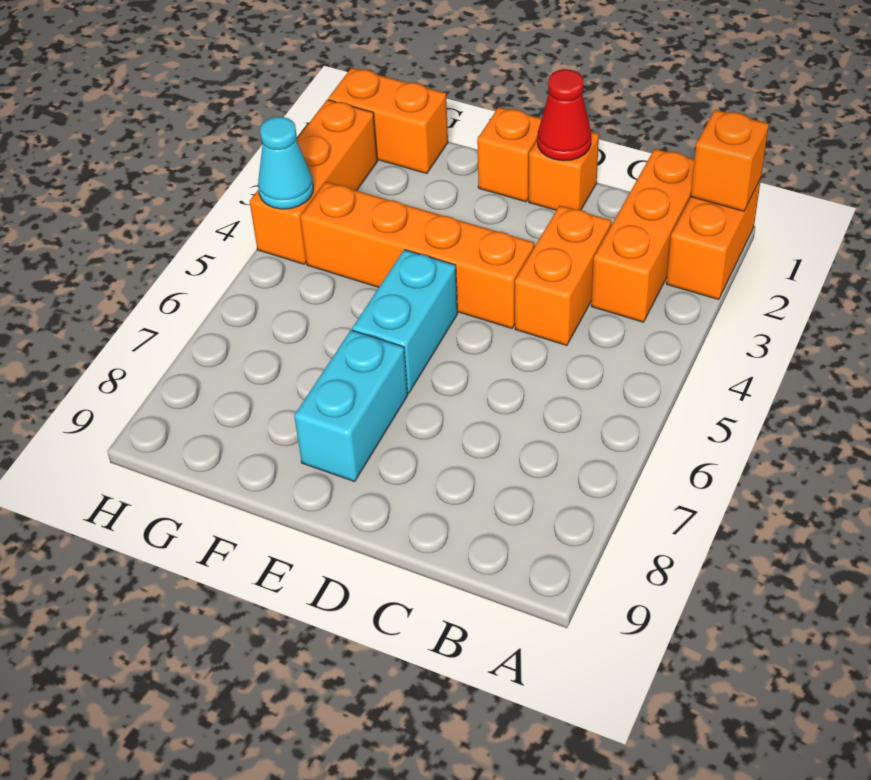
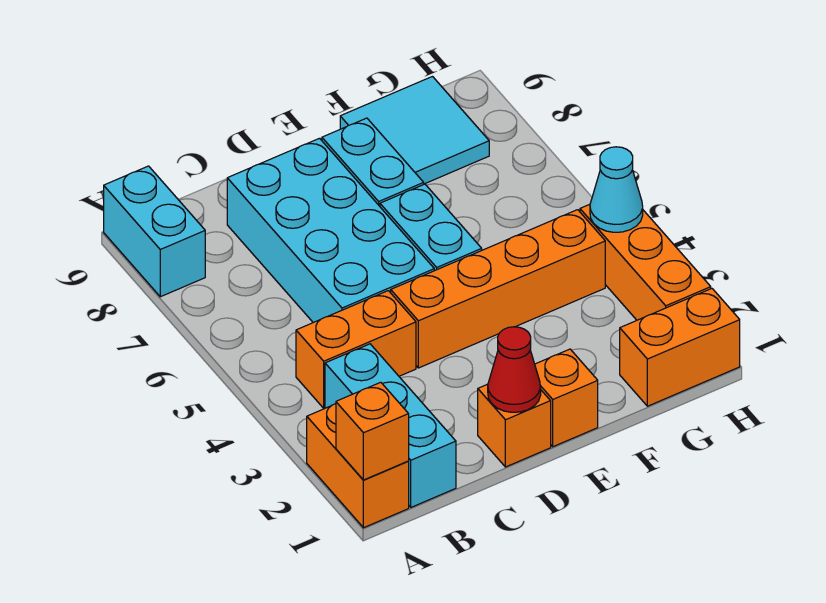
none -> cyan brick A8:A9 level 1
orange brick B1:B3 level 1 -> cyan brick B1:B3 level 1
orange brick C3:C4 level 1 -> orange brick B4:C4 level 1
none -> cyan brick C5:D8 level 1
none -> cyan tile F8:G9 level 1

